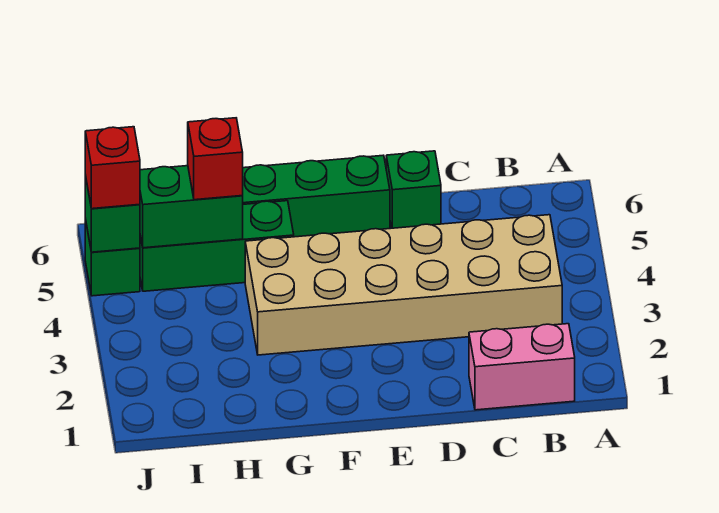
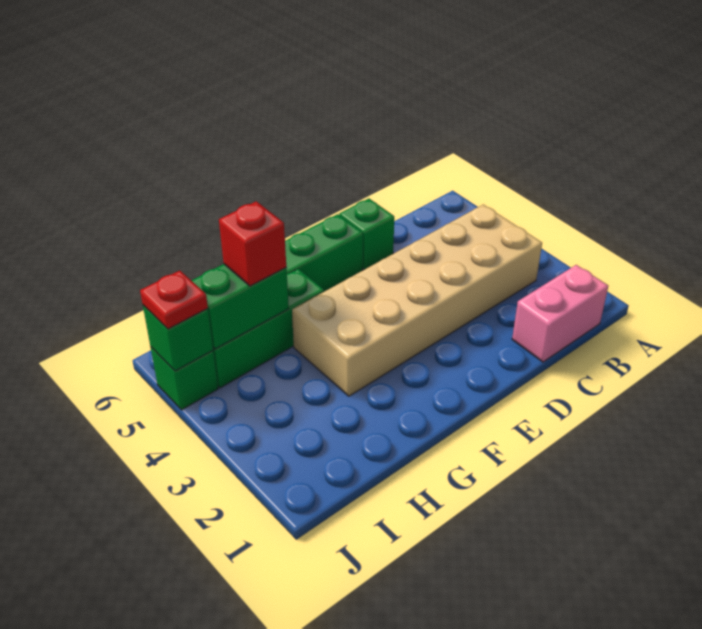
red brick J5 level 3 -> red plate J5 level 3

